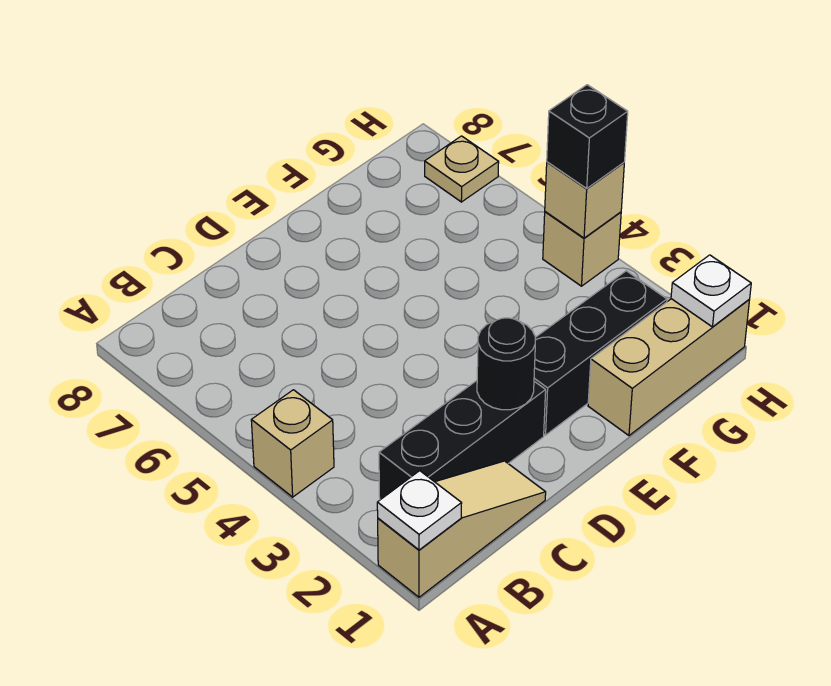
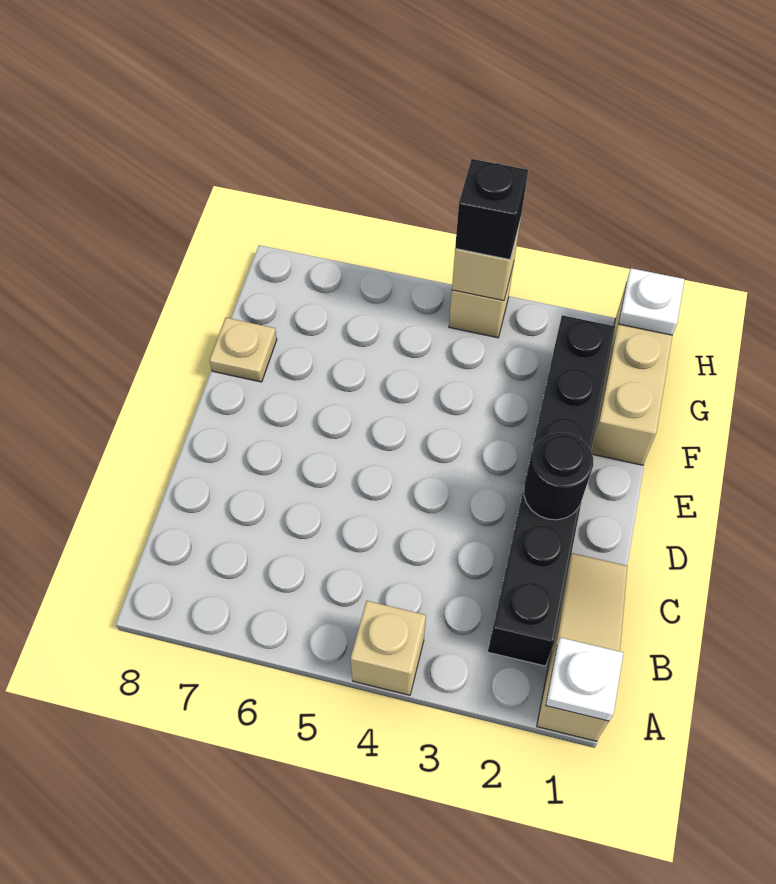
tan plate H7 level 1 -> tan plate F8 level 1

